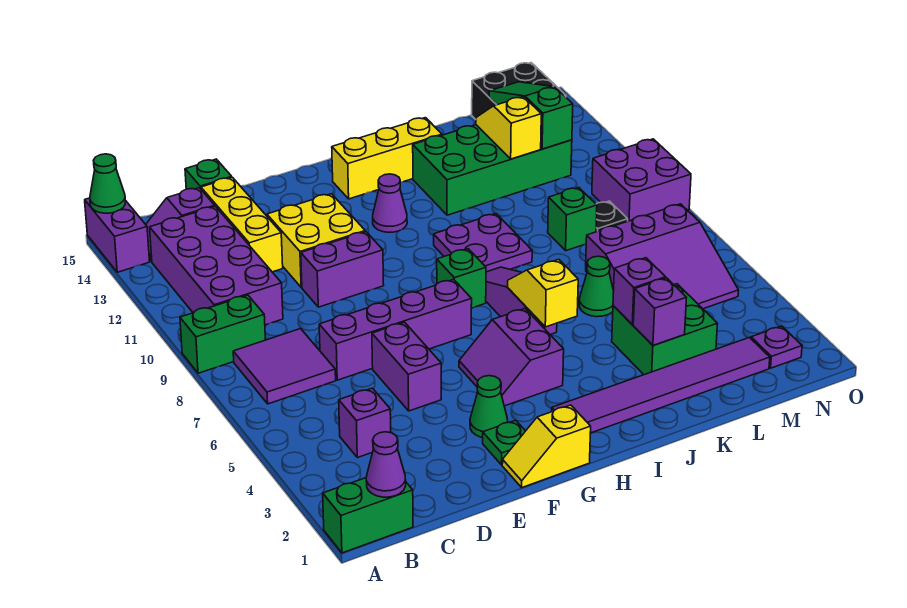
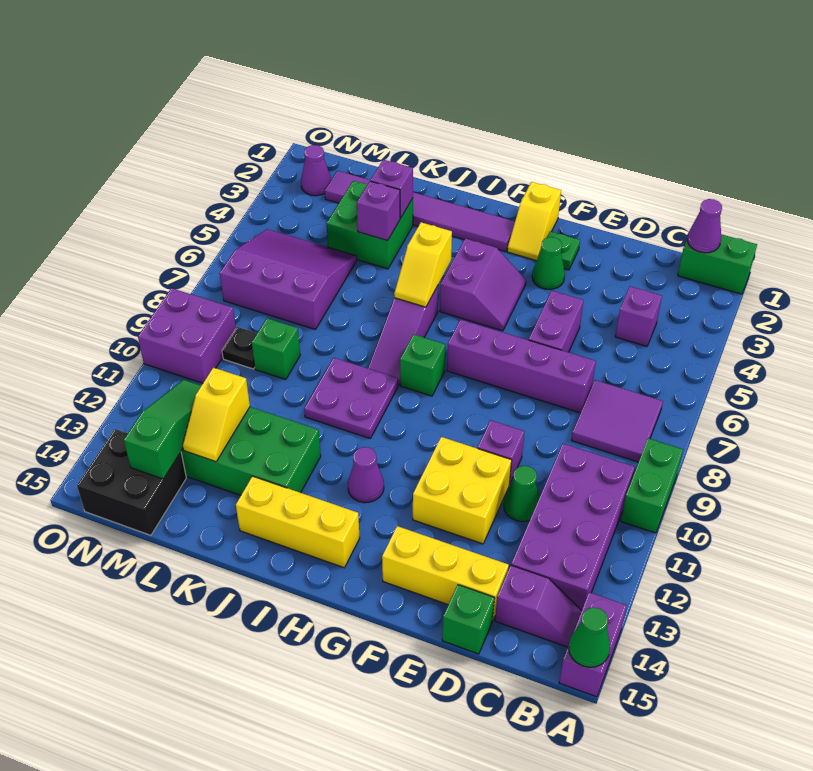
green brick A9:B9 level 1 -> green brick A9:A10 level 1
yellow brick D12:D14 level 1 -> yellow brick D14:F14 level 1
purple brick E10:F10 level 1 -> purple brick E10 level 1
yellow slope F1:G1 level 1 top G -> yellow slope G1:G2 level 1 top 1
green cone K6 level 1 -> green cone D11 level 1
green slope M12:M14 level 2 top 12 -> green slope M12:M14 level 2 top 14
purple plate N2 level 1 -> purple cone N2 level 1

